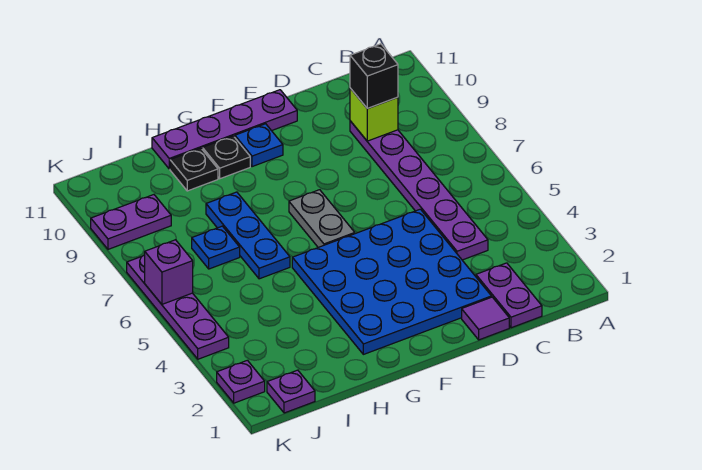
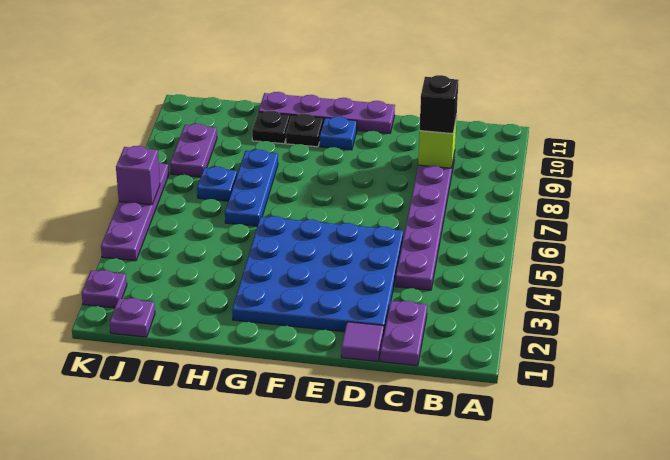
grey plate F6:F7 level 1 -> none
purple plate J9:K9 level 1 -> purple plate J8:J9 level 1

